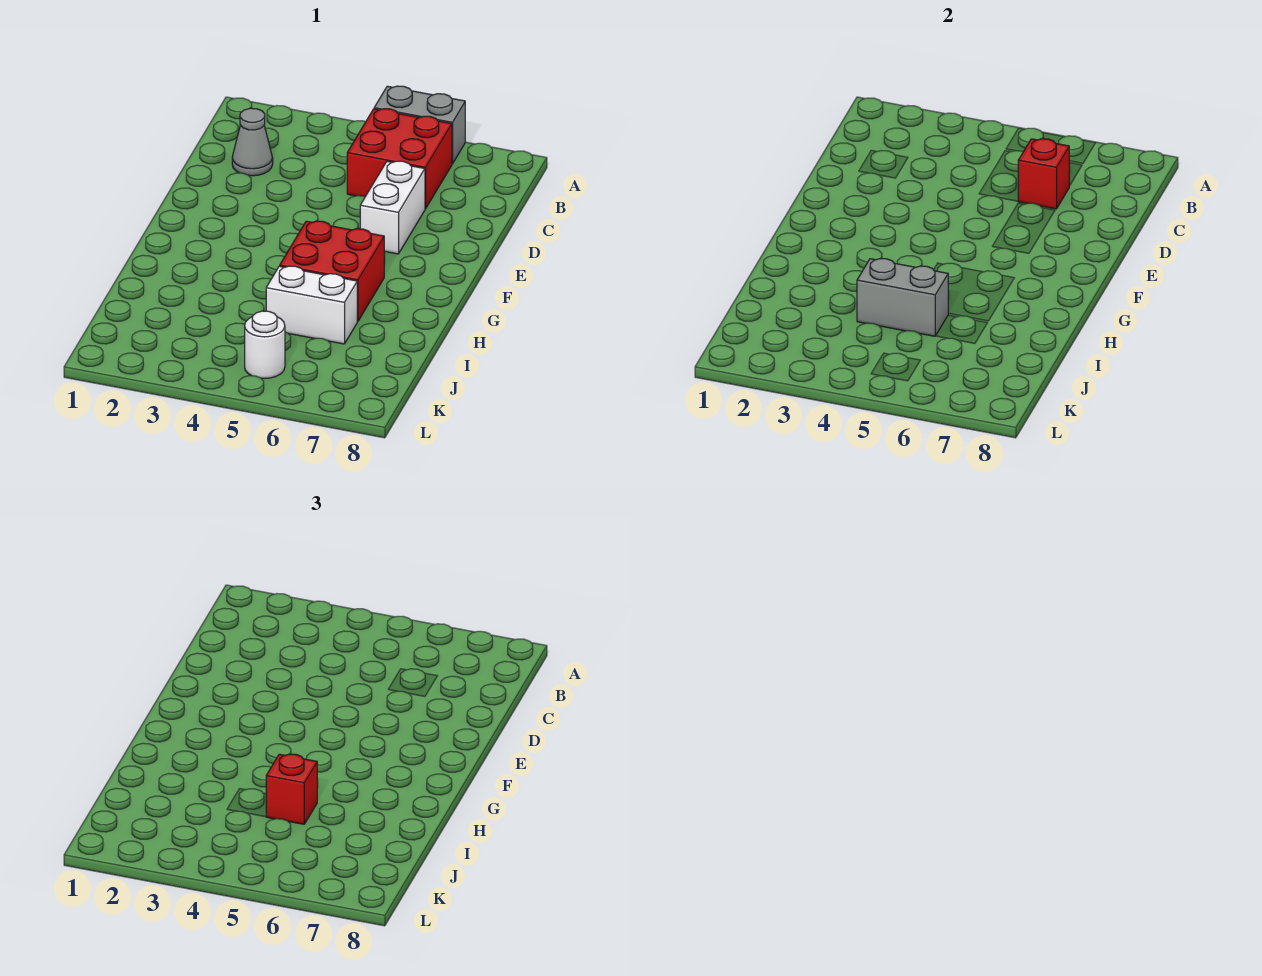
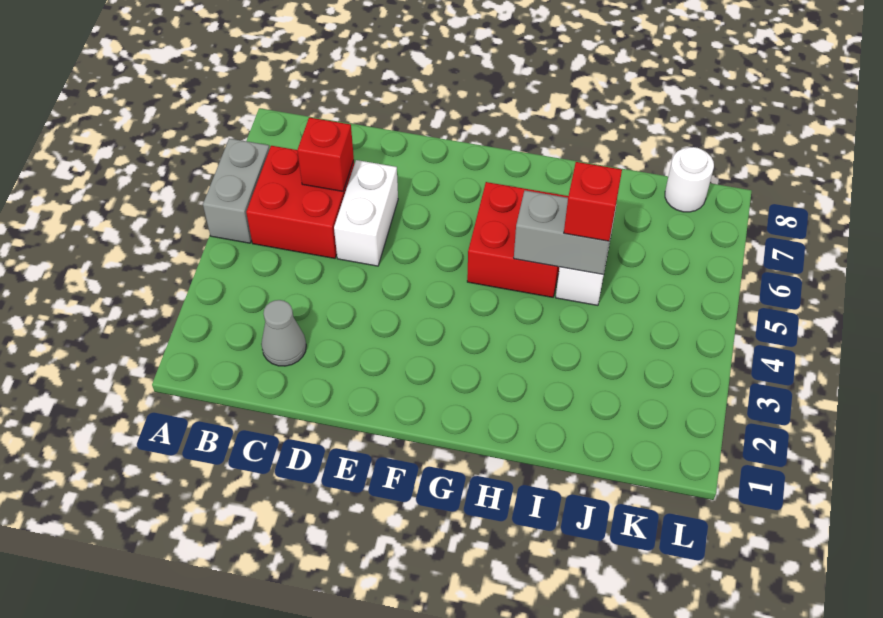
white brick D6:E6 level 1 -> white brick D5:D6 level 1
grey brick I4:I5 level 2 -> grey brick H5:I5 level 2
white round brick K5 level 1 -> white round brick K8 level 1

